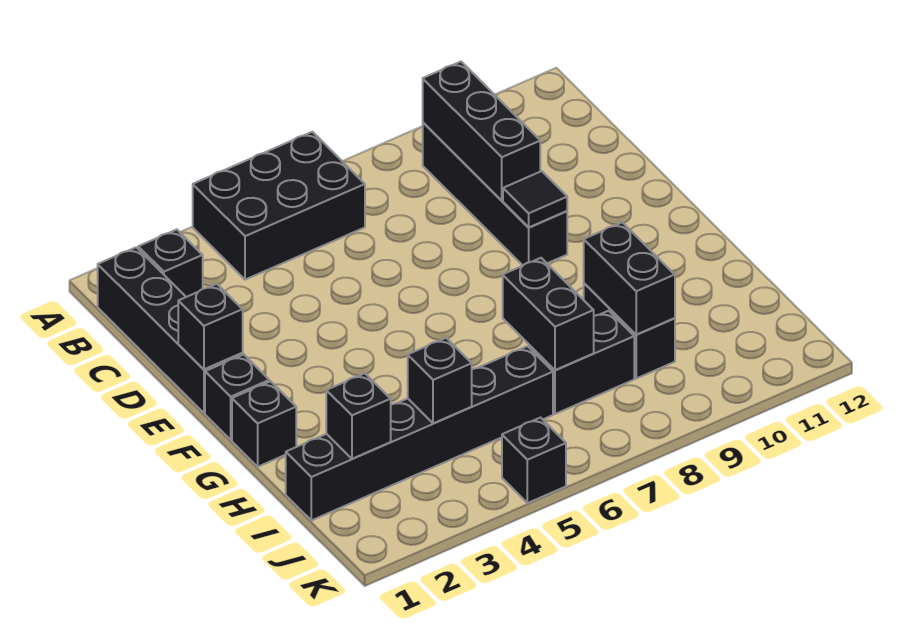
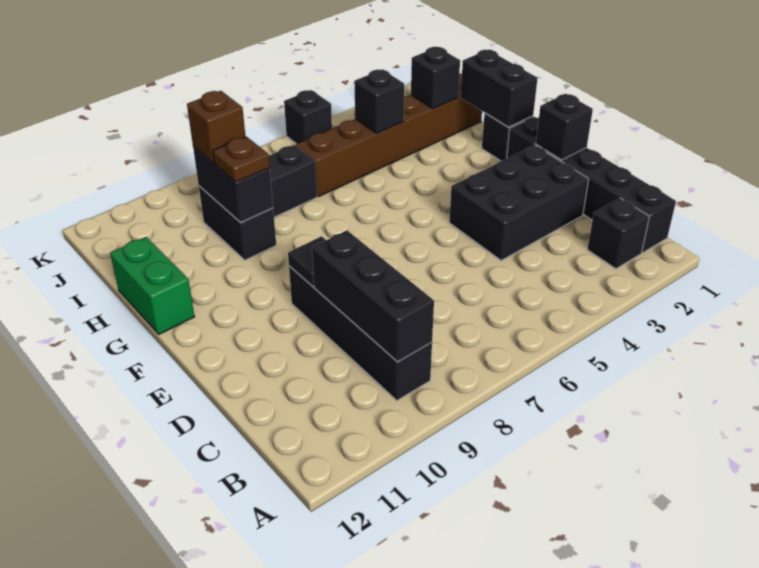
black brick A4:B6 level 1 -> black brick D2:E4 level 1
none -> green brick G12:H12 level 1
black brick H7:I7 level 2 -> black brick G1:H1 level 2
none -> brown plate H9 level 3
black brick I1:I6 level 1 -> brown brick I1:I6 level 1
none -> brown brick I9 level 3

